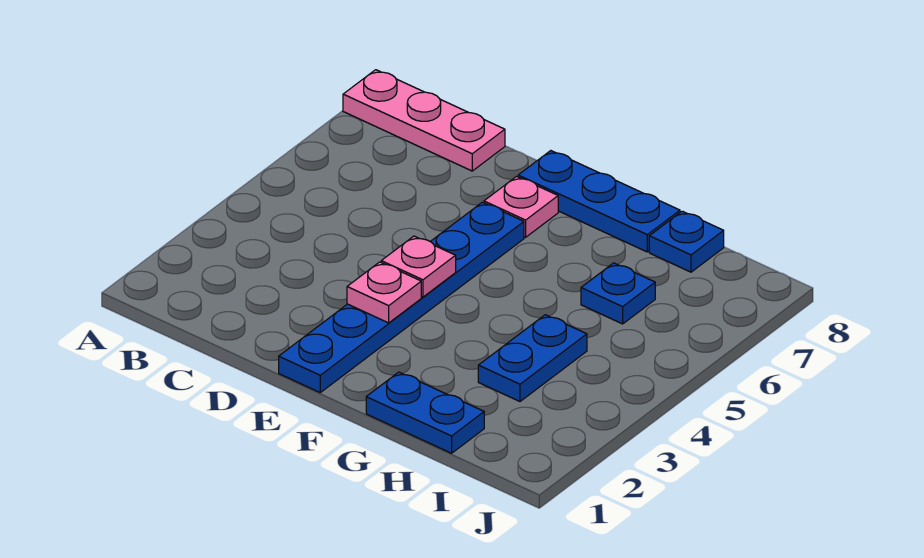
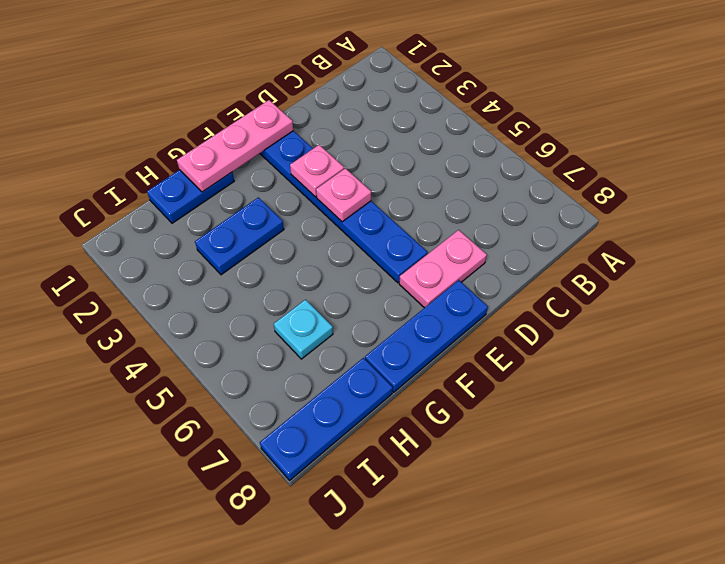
pink plate A8:C8 level 1 -> pink plate E1:G1 level 2
pink plate E7 level 1 -> pink plate D7:E7 level 1
blue plate H3:H4 level 1 -> blue plate G3:H3 level 1
blue plate H6 level 1 -> cyan plate H6 level 1
blue plate H8 level 1 -> blue plate H8:J8 level 1

